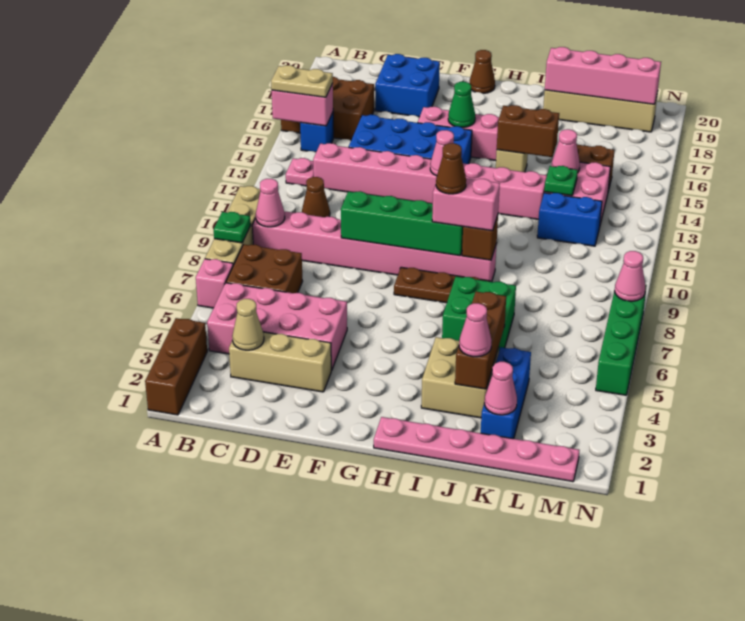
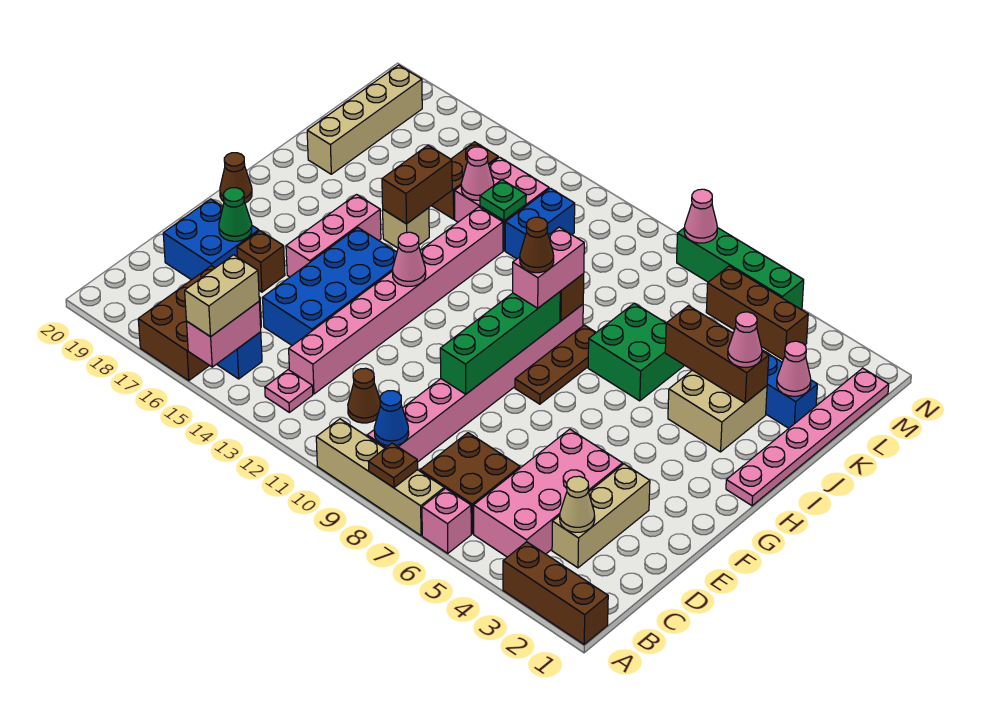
green plate A8 level 2 -> brown plate A8 level 2
tan plate A15:B15 level 3 -> tan brick A15:B15 level 3
pink cone B9 level 2 -> blue cone B9 level 2
none -> brown brick E17 level 1
green cone G16 level 2 -> green cone E18 level 2
pink brick J19:M19 level 2 -> none
none -> brown brick M4:M6 level 1

